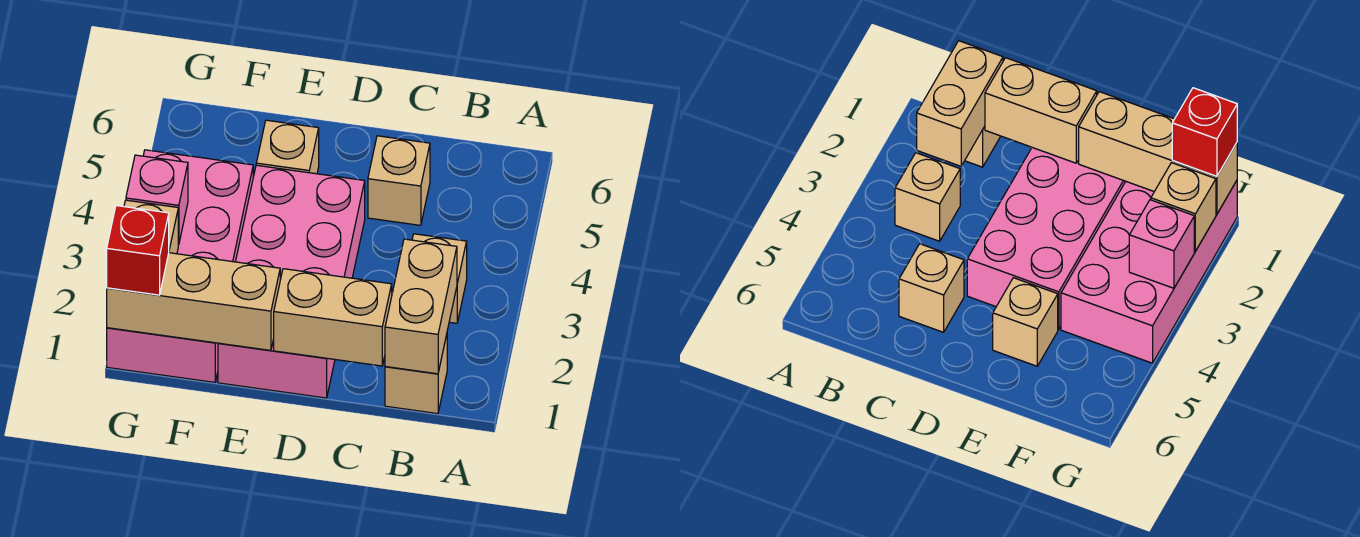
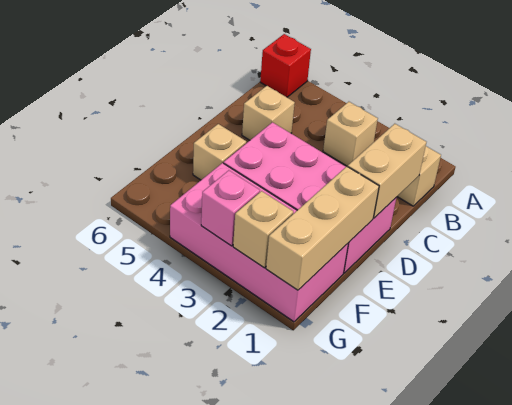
tan brick B1:B2 level 2 -> none
red brick G1 level 3 -> red brick A6 level 1

